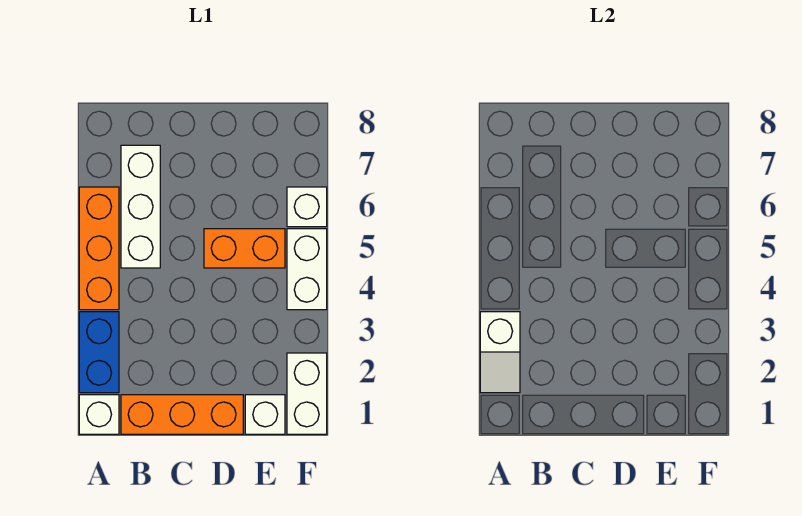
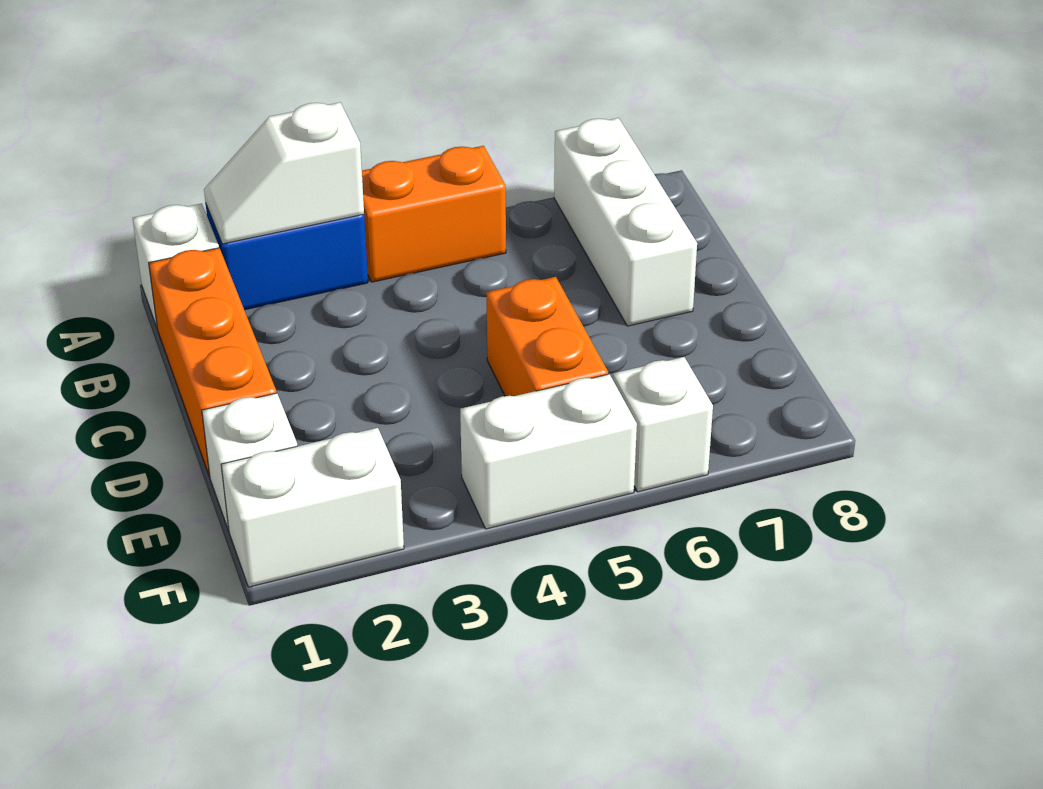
orange brick A4:A6 level 1 -> orange brick A4:A5 level 1
white brick B5:B7 level 1 -> white brick A7:C7 level 1

